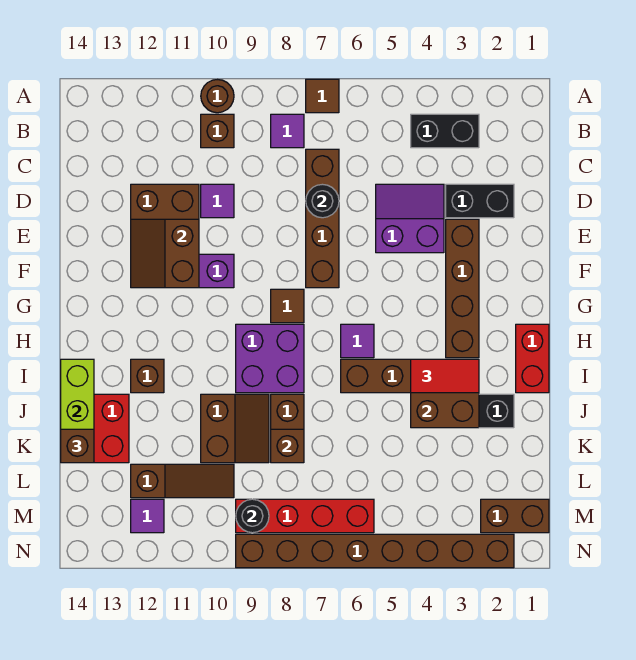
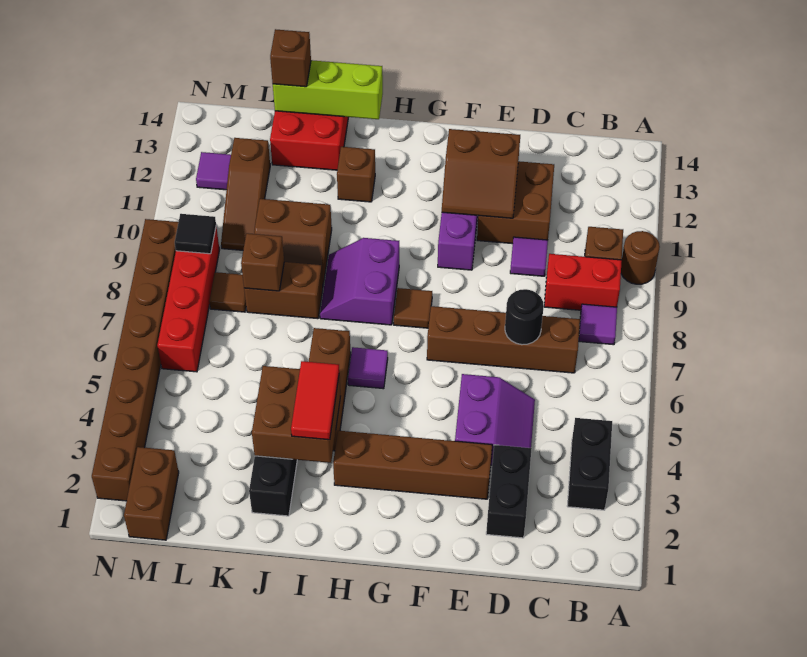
brown tile A7 level 1 -> brown tile L8 level 1
brown slope E11:F12 level 2 top 11 -> brown slope E11:F12 level 2 top 12
red brick H1:I1 level 1 -> red brick B9:C9 level 1
purple brick H8:I9 level 1 -> purple slope H8:I9 level 1 top H
black round brick M9 level 2 -> black tile M9 level 2

